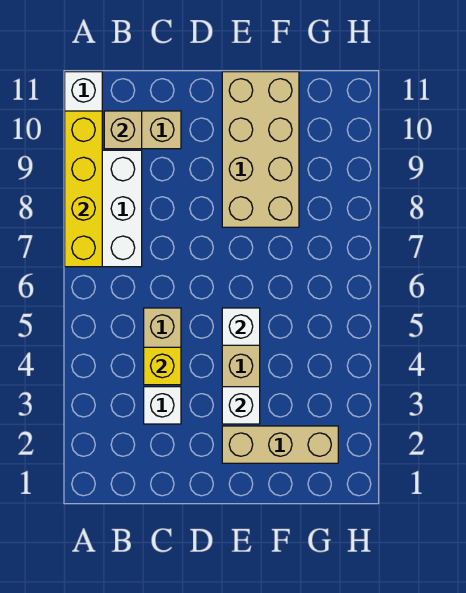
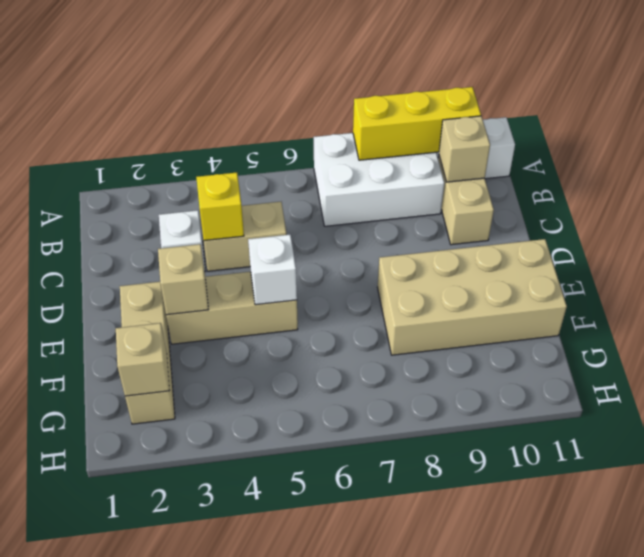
yellow brick A7:A10 level 2 -> yellow brick A8:A10 level 2
white brick E3 level 2 -> tan brick E3 level 2
none -> tan brick G2 level 2

